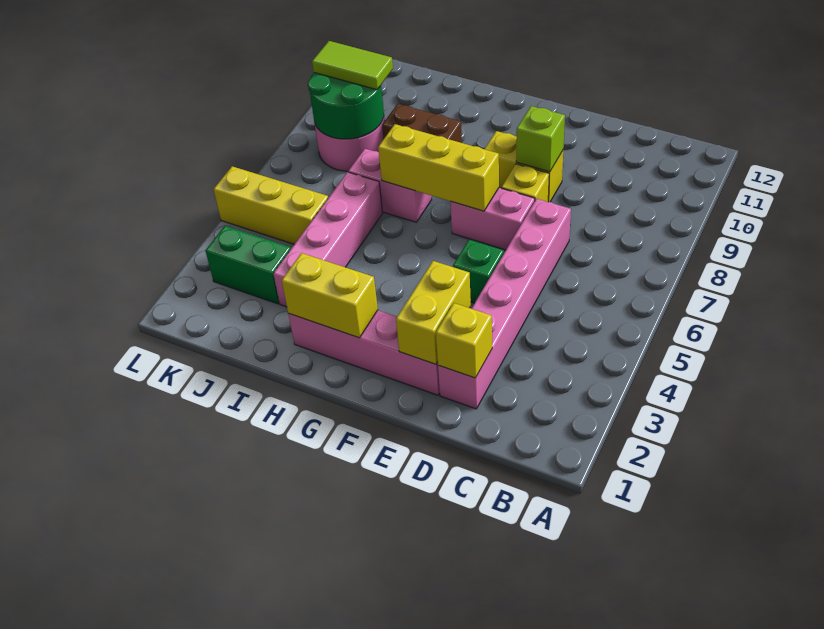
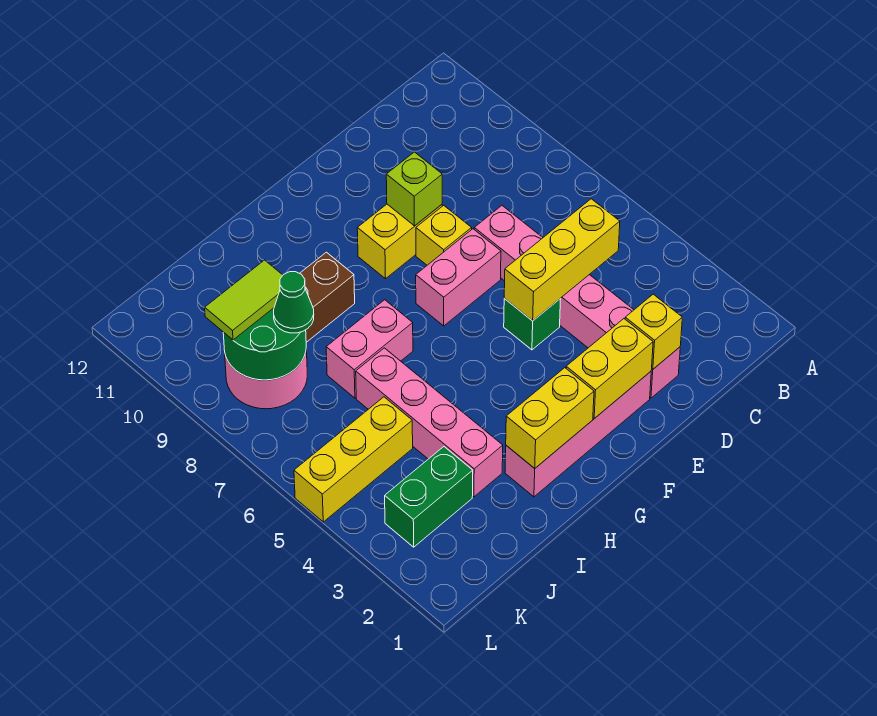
yellow brick E2:E3 level 2 -> yellow brick E2:F2 level 2
yellow brick F7:H7 level 2 -> yellow brick C5:E5 level 2
none -> green cone J8 level 3

